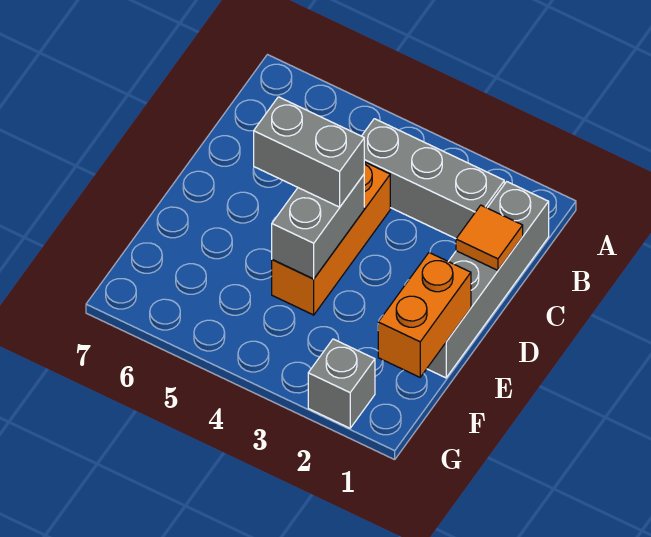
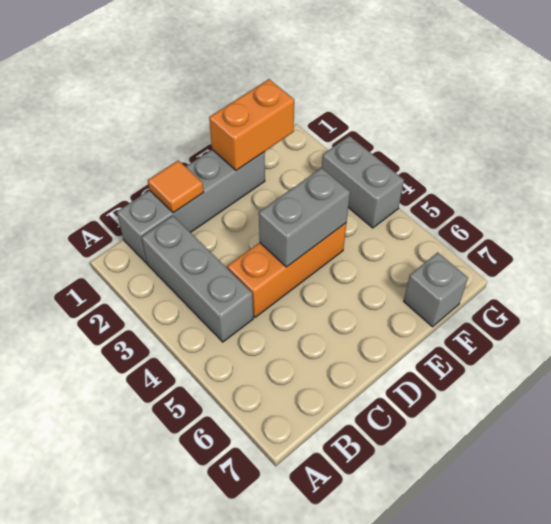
grey brick D4:D5 level 3 -> grey brick G3:G4 level 1
grey brick G2 level 1 -> grey brick F7 level 1

